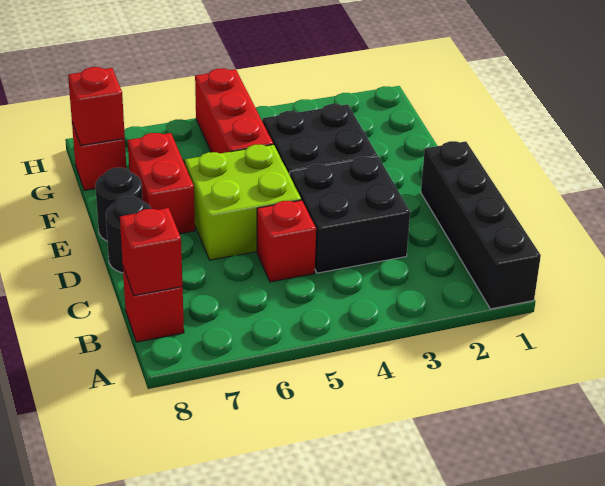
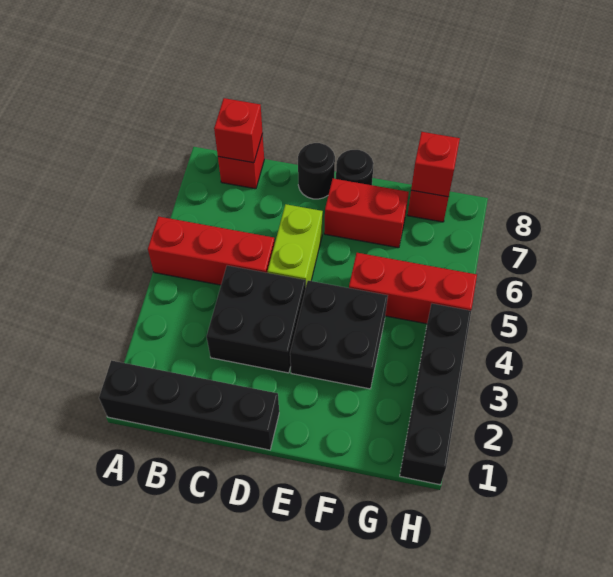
red brick C5 level 1 -> red brick A5:C5 level 1
lime brick D5:E6 level 1 -> lime brick D5:D6 level 1
none -> black brick H1:H4 level 1

